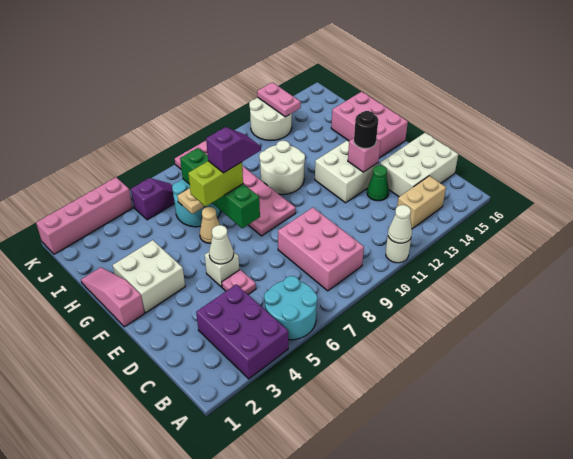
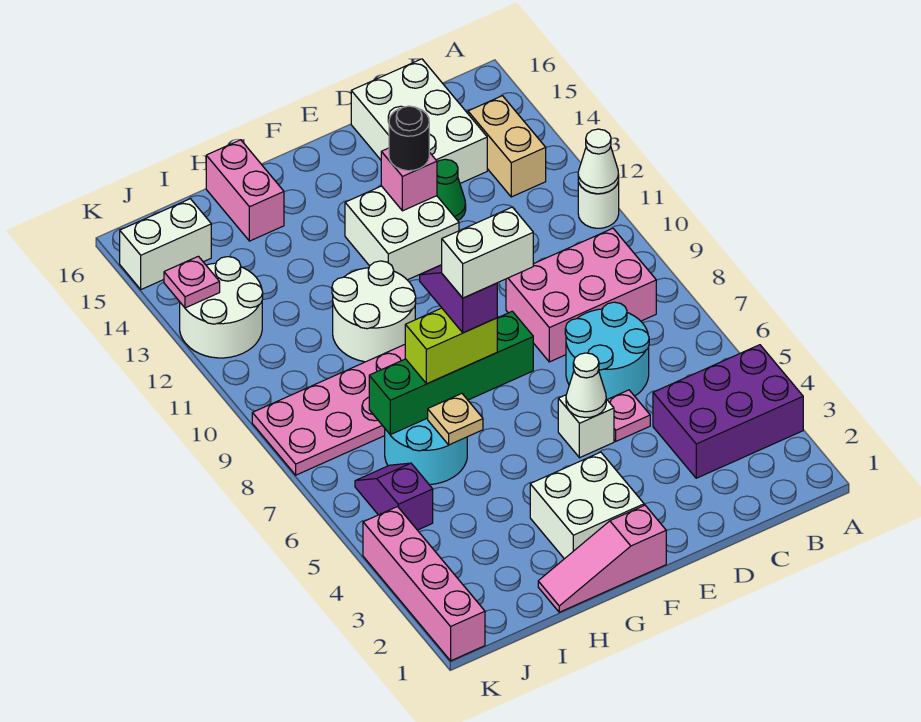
cyan round brick A5:B6 level 1 -> cyan round brick C6:D7 level 1
none -> white brick F7:G7 level 5
pink brick F15:H16 level 1 -> pink brick H15:H16 level 1
tan cone G6 level 1 -> none
lime brick G6:G7 level 3 -> lime brick G7:H7 level 3
pink plate J13:K13 level 2 -> pink plate K13 level 2
none -> white brick J15:K15 level 1

